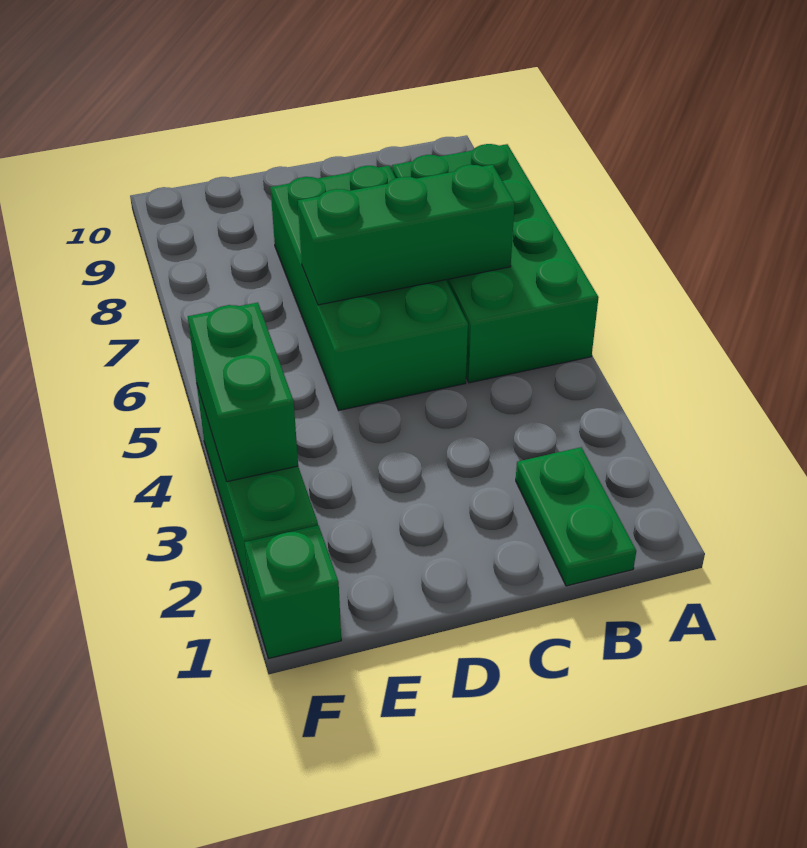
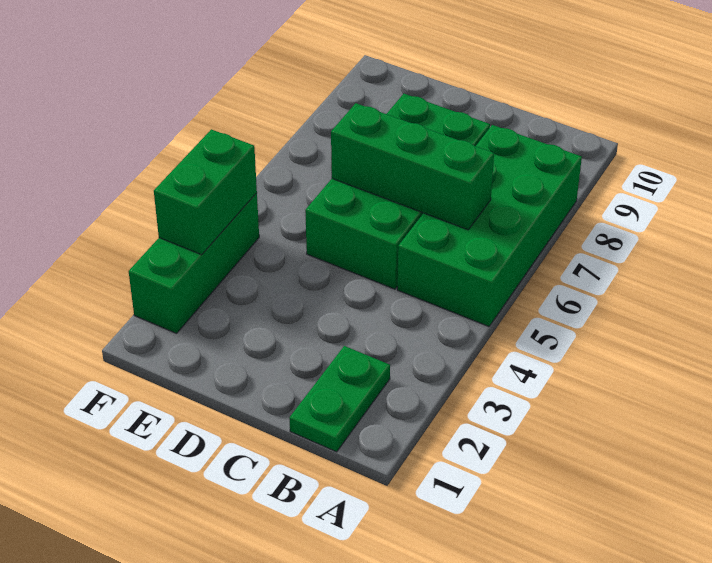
green brick F1 level 1 -> none

